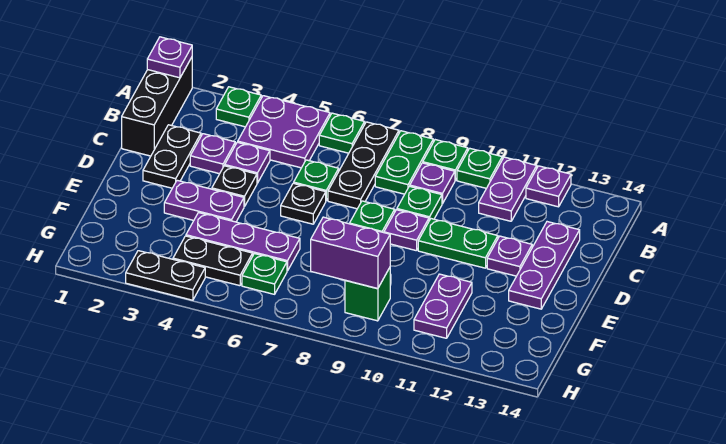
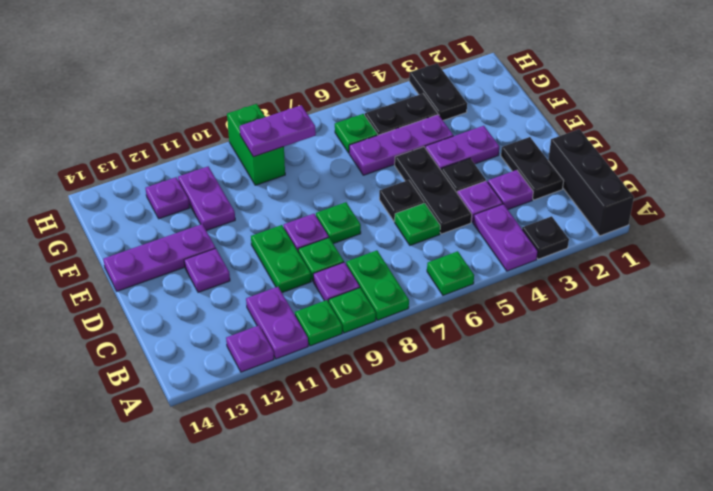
purple plate A1 level 2 -> purple plate G12 level 1
green plate A3 level 1 -> black plate A3 level 1
purple plate A4:B5 level 1 -> purple plate A4:B4 level 1
black plate A7:C7 level 1 -> black plate C5:E5 level 1
purple plate C13:E13 level 1 -> purple plate E12:E14 level 1
green plate D10:D11 level 1 -> green plate C10:D10 level 1
purple brick G8:G9 level 2 -> purple plate G8:G9 level 2
green brick G9 level 1 -> green brick G9:H9 level 1
black plate H3:H4 level 1 -> black plate G3:H3 level 1

